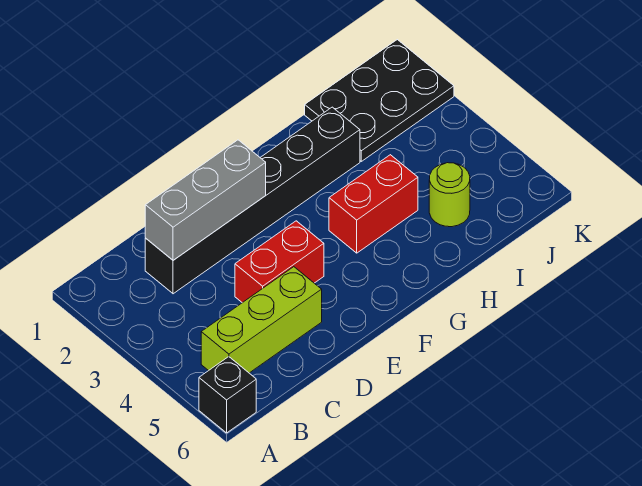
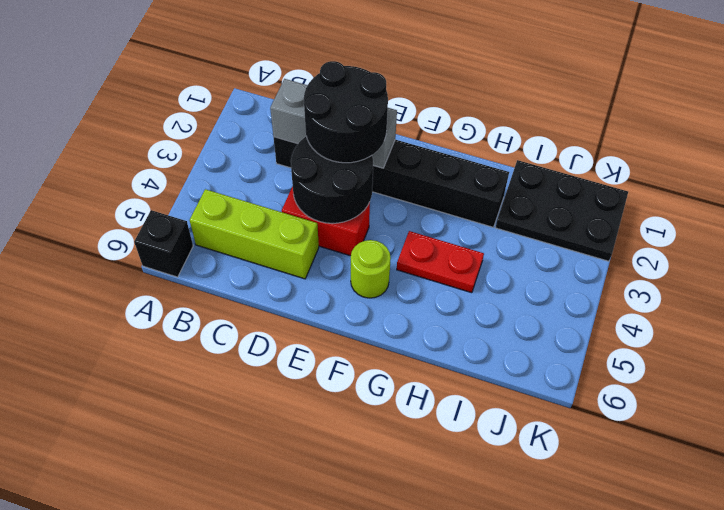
none -> black round brick D2:E3 level 3
none -> black round brick D3:E4 level 2
red brick G4:H4 level 1 -> red plate G4:H4 level 1
lime round brick I5 level 1 -> lime round brick F5 level 1

